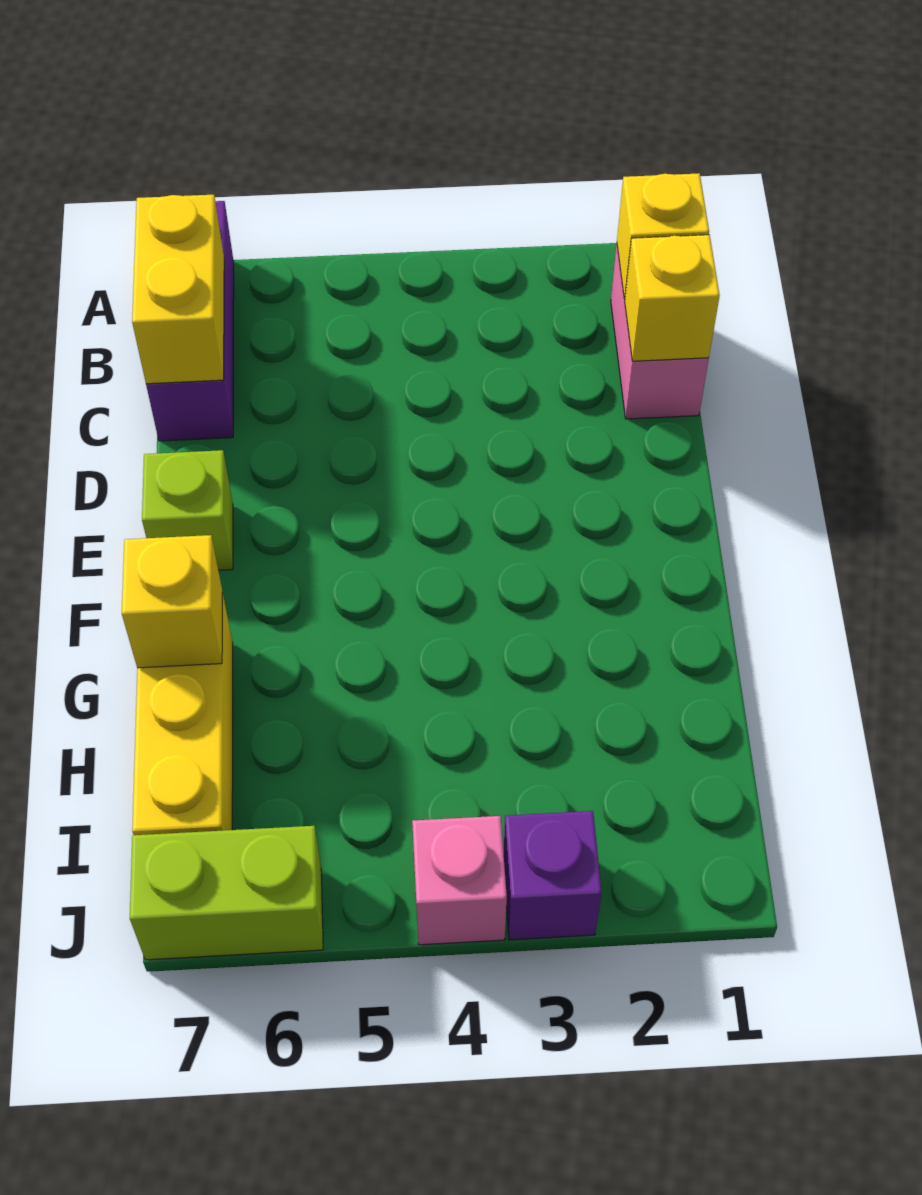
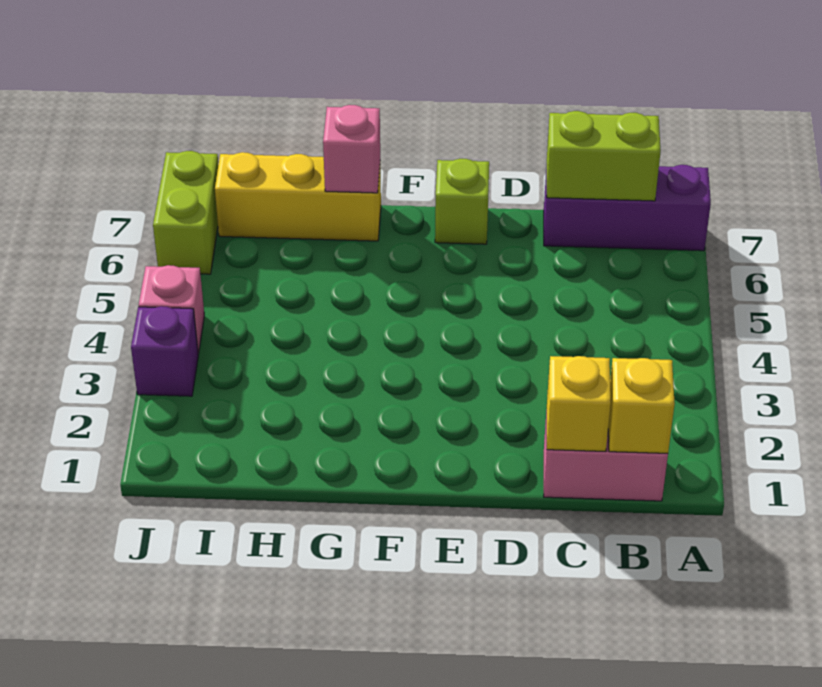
yellow brick B7:C7 level 2 -> lime brick B7:C7 level 2
yellow brick G7 level 2 -> pink brick G7 level 2

